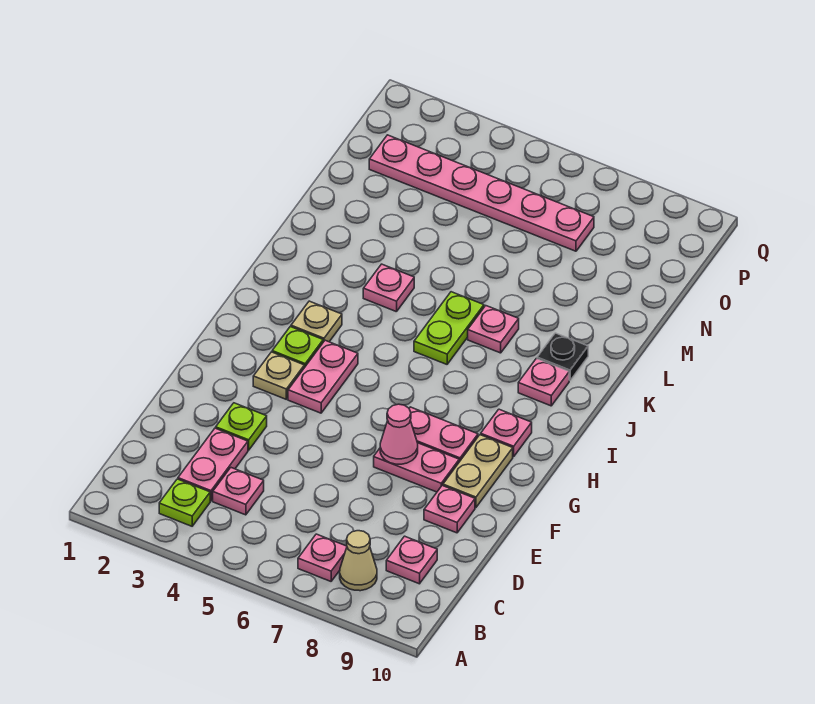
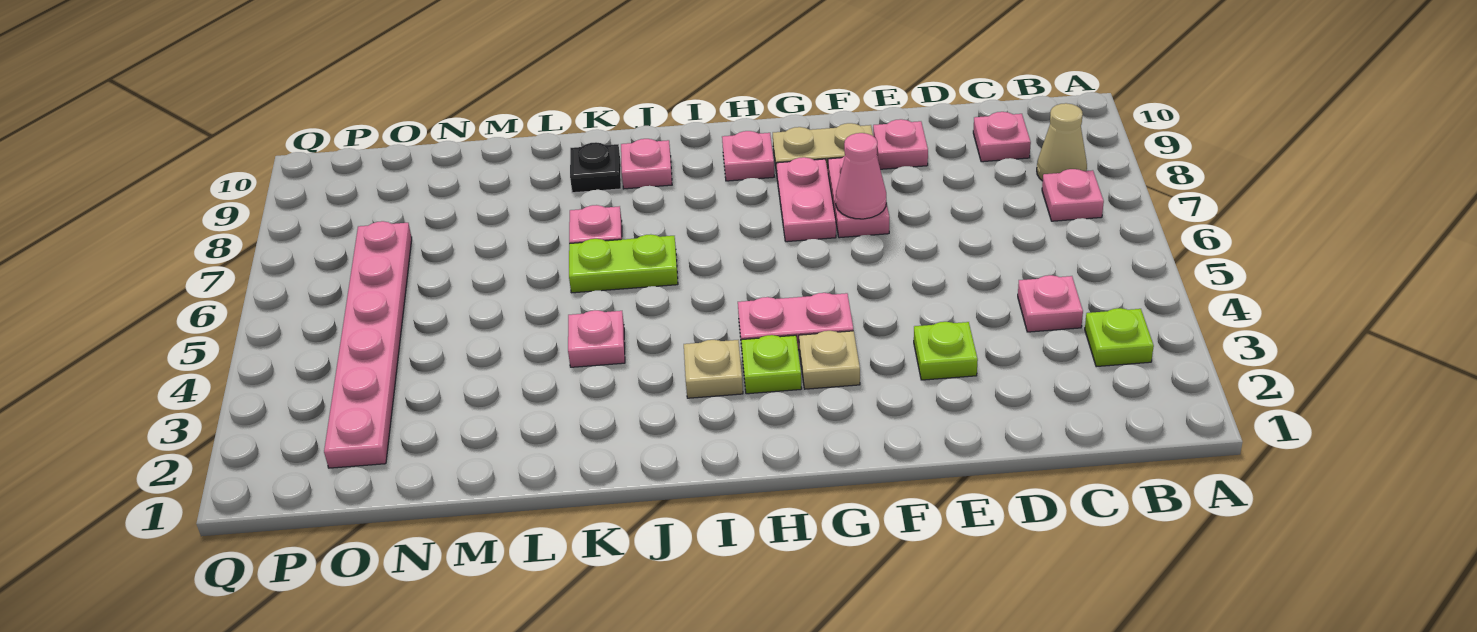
pink plate C3:D3 level 1 -> none

